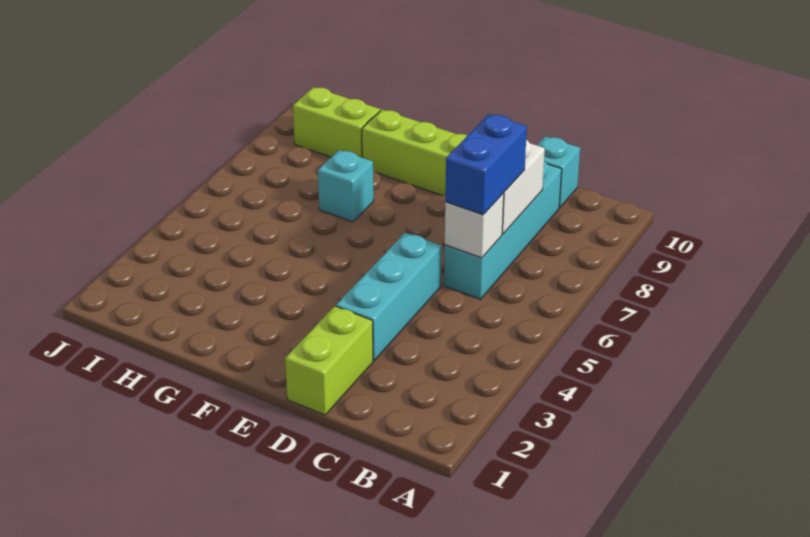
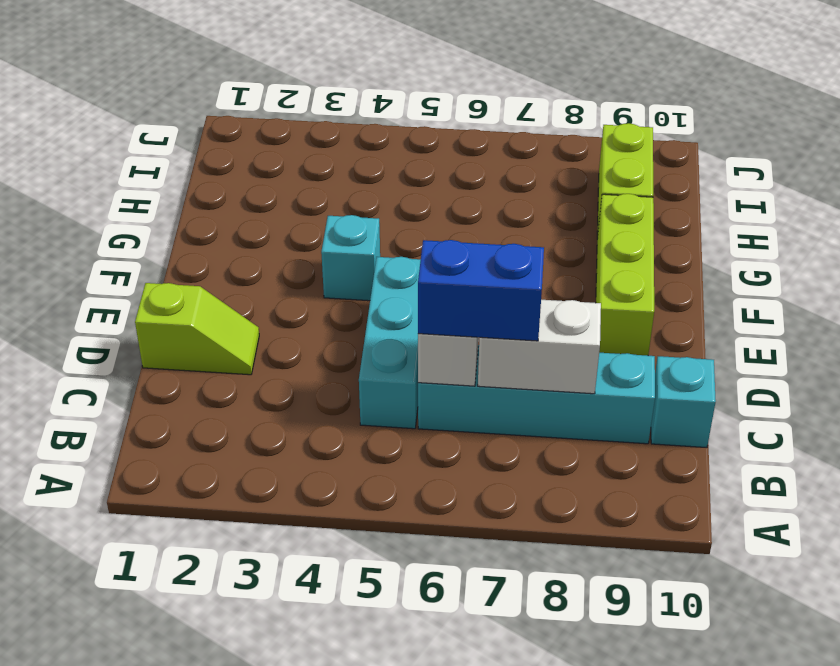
lime brick D1:D2 level 1 -> lime slope D1:D2 level 1 top 1
cyan brick D3:D5 level 1 -> cyan brick C5:E5 level 1
cyan brick G7 level 1 -> cyan brick F4 level 1

